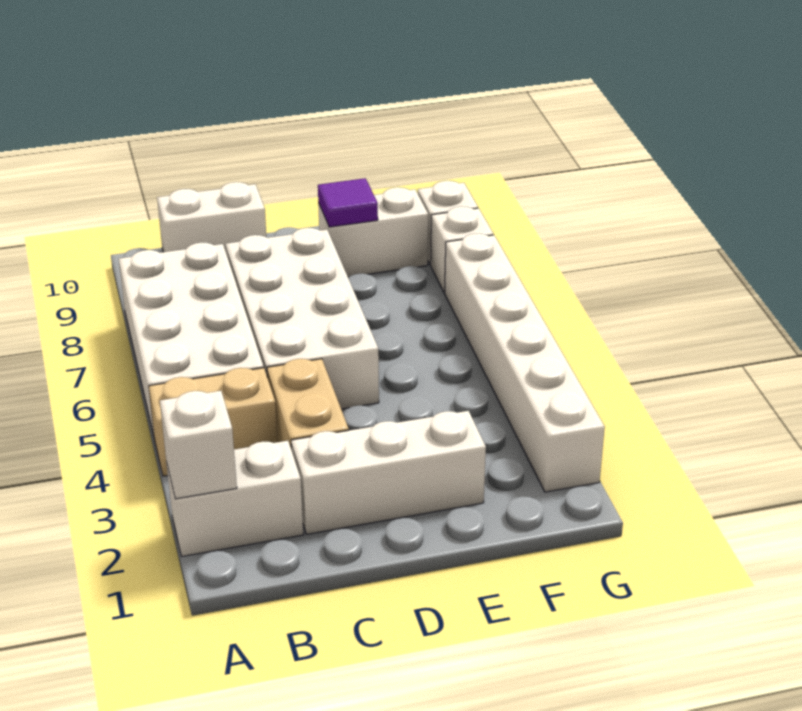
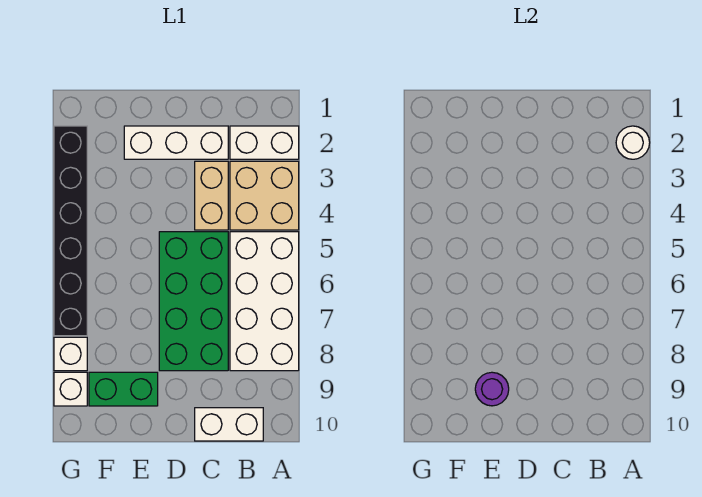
white brick A2 level 2 -> white round brick A2 level 2
tan brick A4:B4 level 1 -> tan brick A3:B4 level 1
white brick C5:D8 level 1 -> green brick C5:D8 level 1
white brick E9:F9 level 1 -> green brick E9:F9 level 1
purple tile E9 level 2 -> purple round brick E9 level 2
white brick G2:G7 level 1 -> black brick G2:G7 level 1

